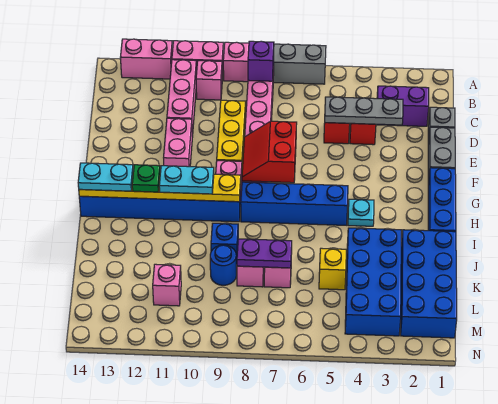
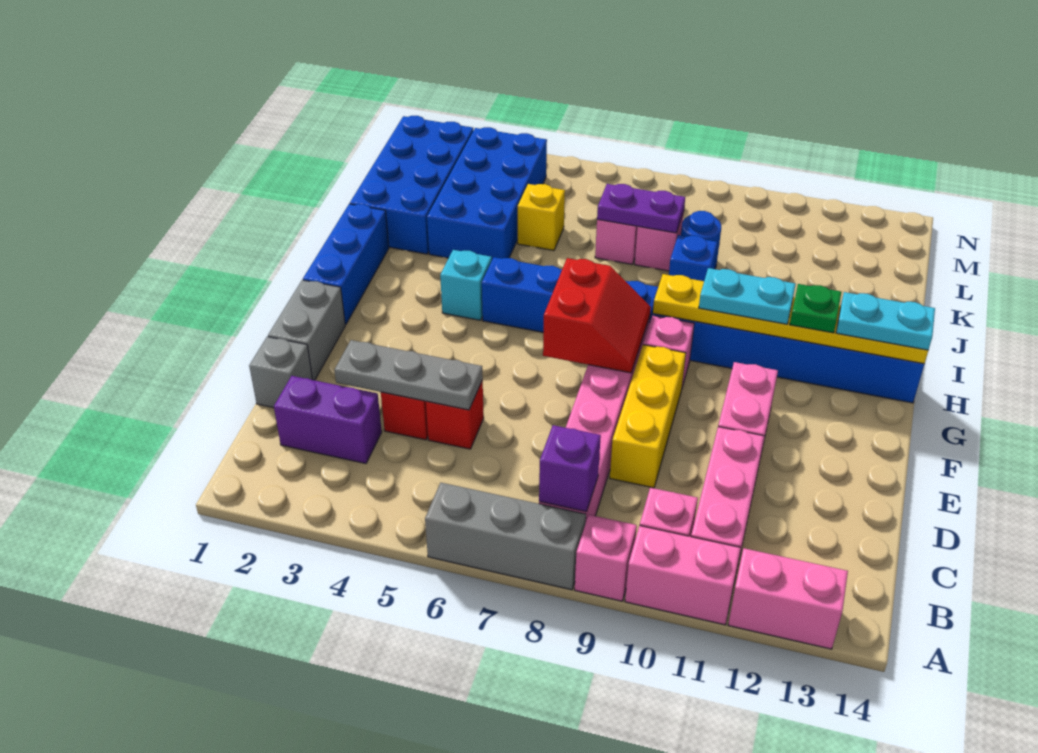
cyan plate H4 level 1 -> cyan brick H4 level 1
pink brick L11 level 1 -> none

